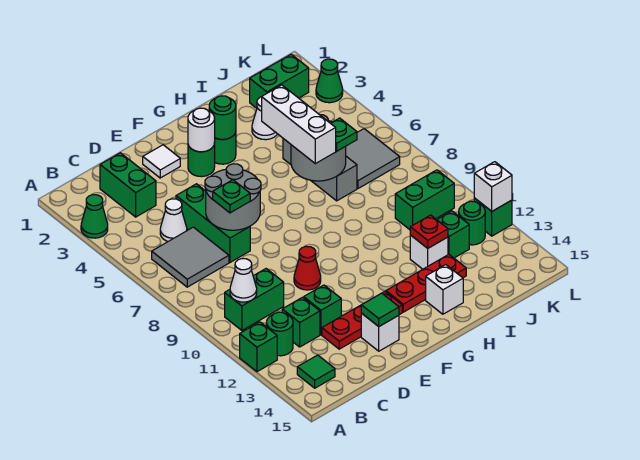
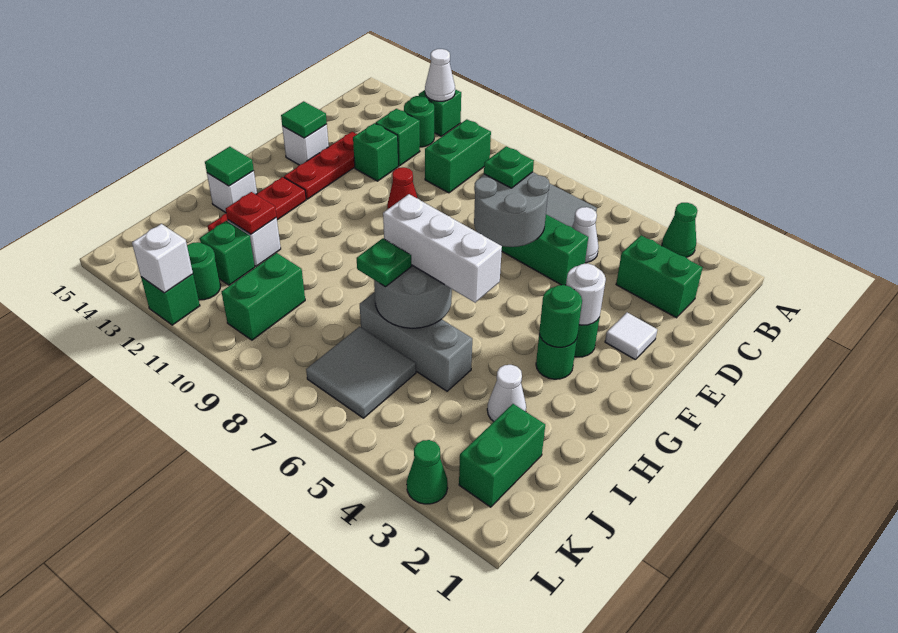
white cone B10 level 2 -> white cone A12 level 2
green tile B14 level 1 -> green tile H14 level 2

